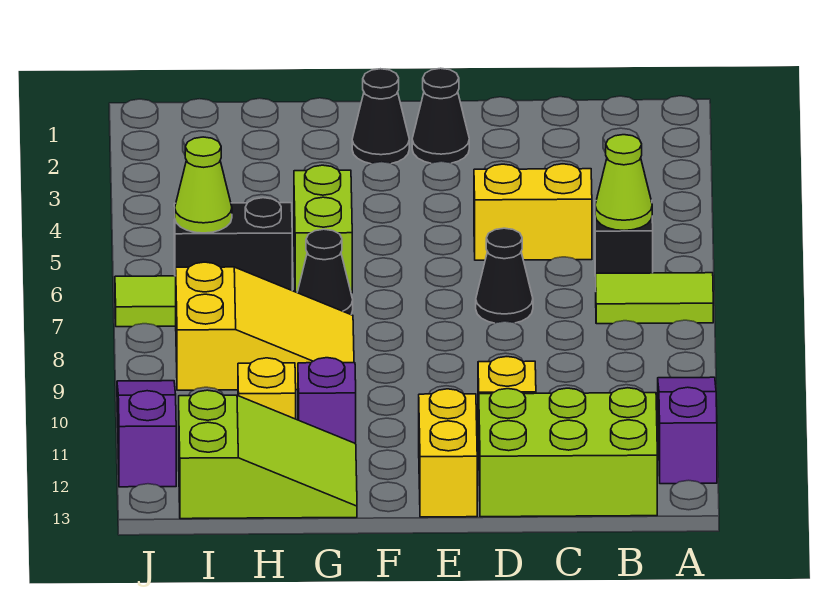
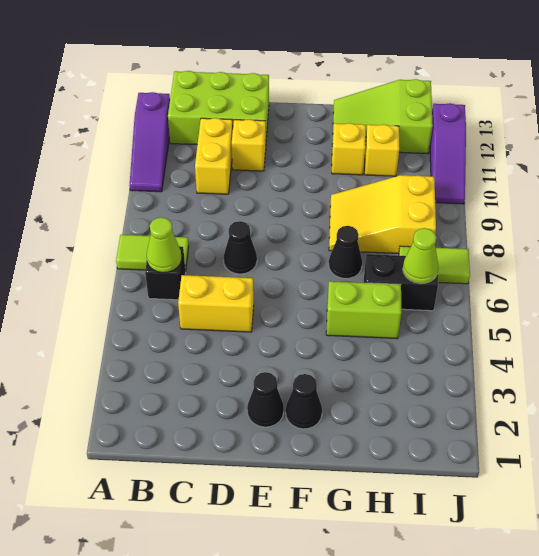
yellow brick E12:E13 level 1 -> yellow brick C10:C11 level 1
lime brick G5:G6 level 1 -> lime brick G5:H5 level 1
purple brick G11 level 1 -> yellow brick G11 level 1

